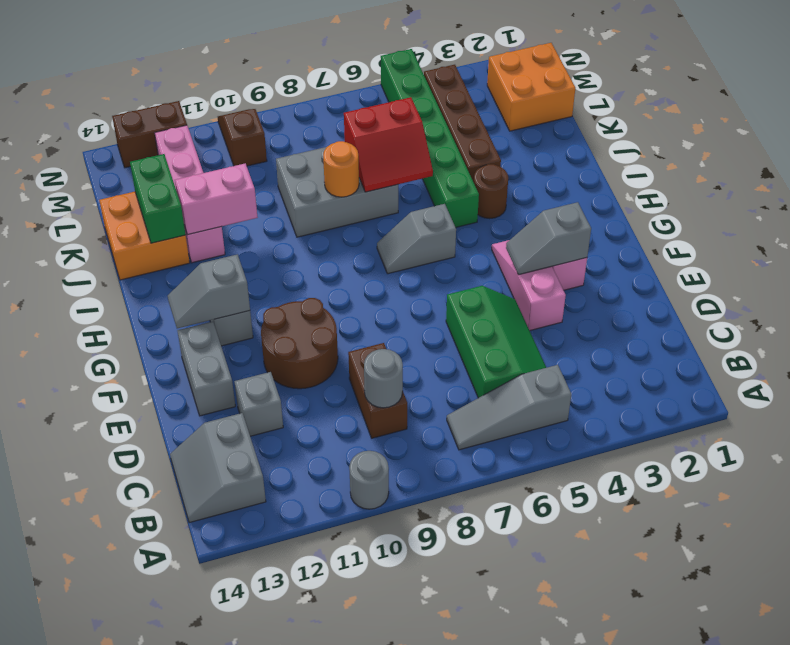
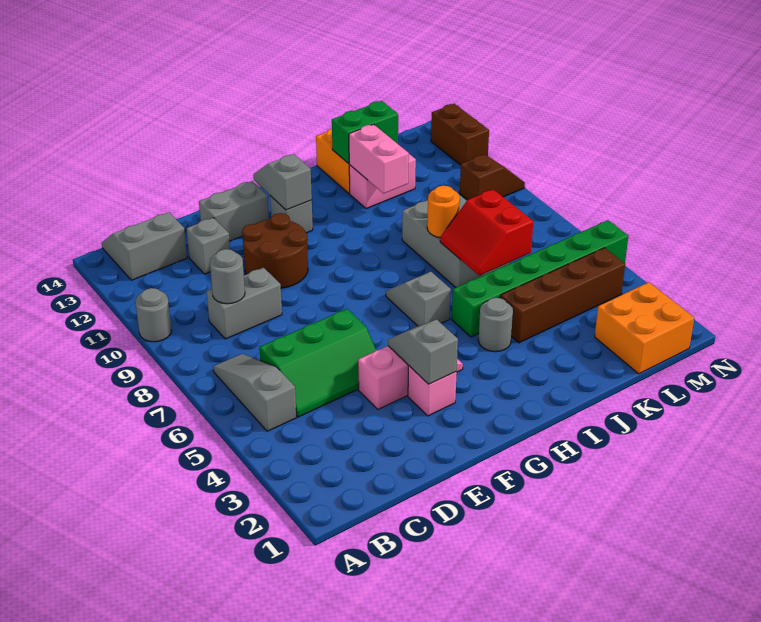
brown brick C9:D9 level 1 -> grey brick C9:D9 level 1
brown round brick I4 level 1 -> grey round brick I4 level 1
pink brick J12:M12 level 1 -> pink brick J12:K12 level 1

